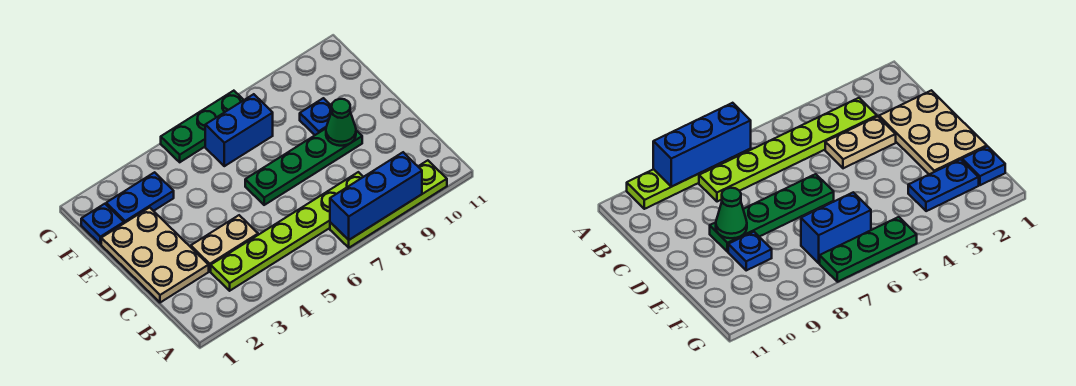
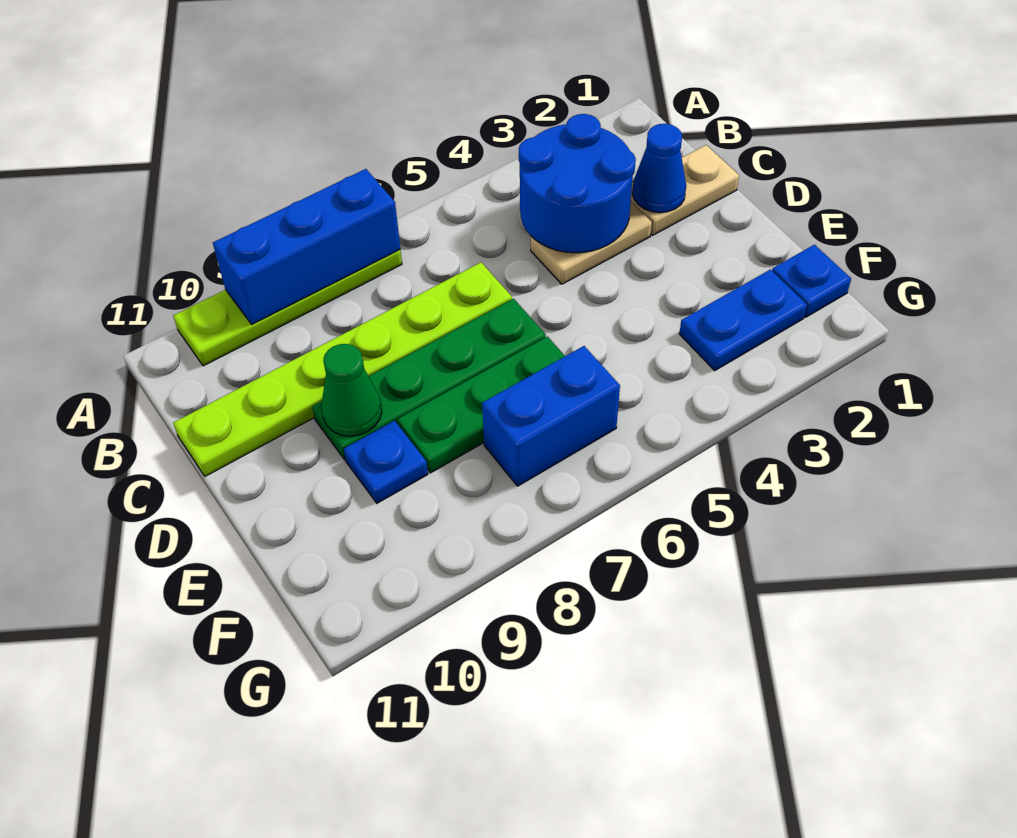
lime plate B3:B8 level 1 -> lime plate C6:C11 level 1
none -> blue round brick B3:C4 level 2
tan plate C1:E2 level 1 -> tan plate C1:C2 level 1
none -> blue cone C2 level 2
green plate G5:G7 level 1 -> green plate E6:E8 level 1

